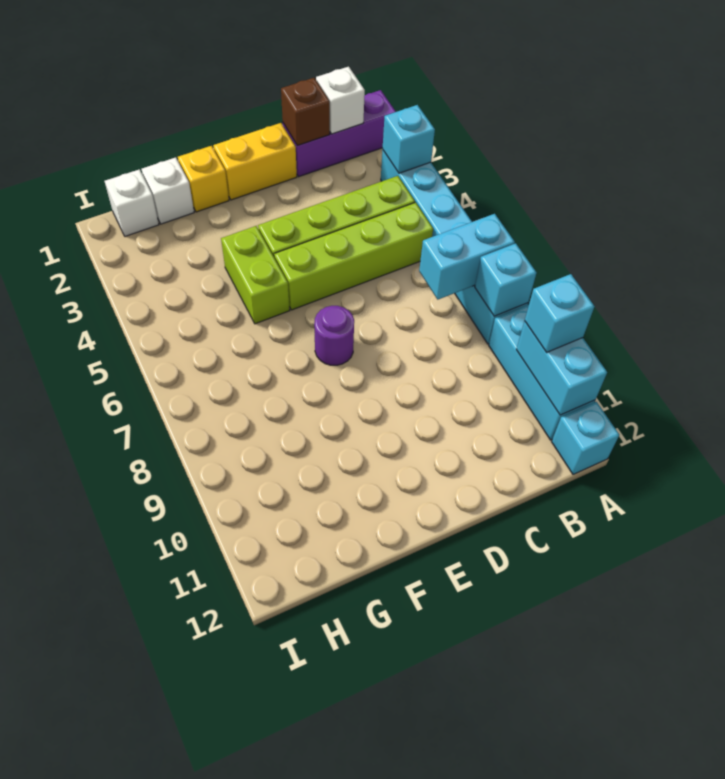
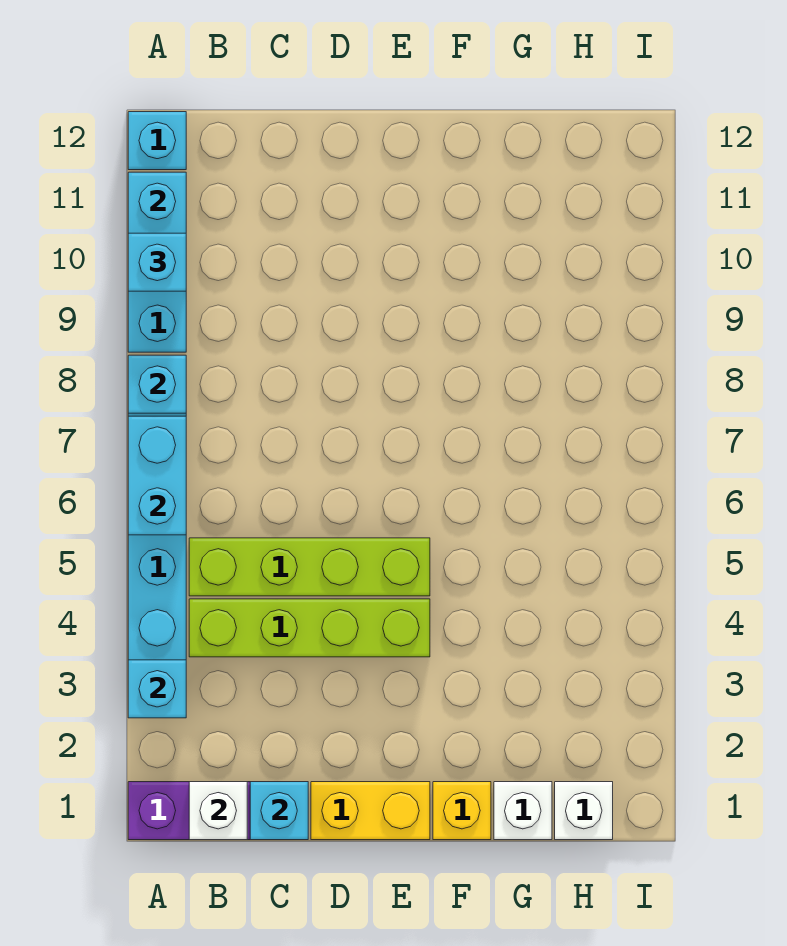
cyan brick A7:B7 level 2 -> cyan brick A6:A7 level 2
brown brick C1 level 2 -> cyan brick C1 level 2
purple round brick E7 level 1 -> none
lime brick F4:F5 level 1 -> none

